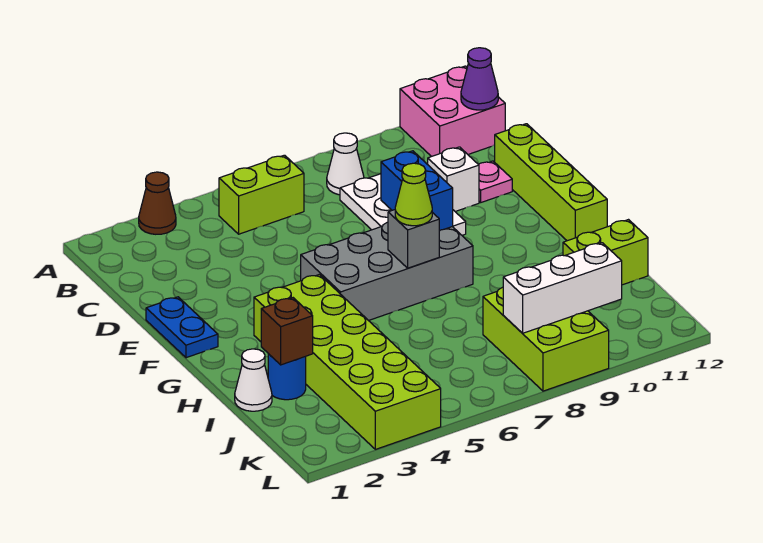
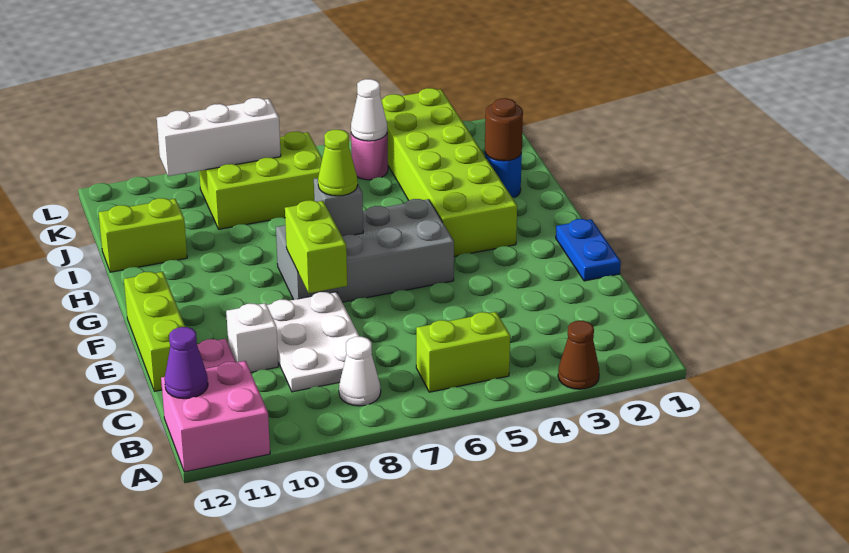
lime brick D12:G12 level 1 -> lime brick D12:F12 level 1
blue brick E8:F8 level 2 -> lime brick E8:F8 level 2
white cone I1 level 1 -> white cone K5 level 2
brown brick I2 level 2 -> brown round brick I2 level 2
lime brick J8:L9 level 1 -> lime brick J7:K9 level 1
none -> pink round brick K5 level 1

